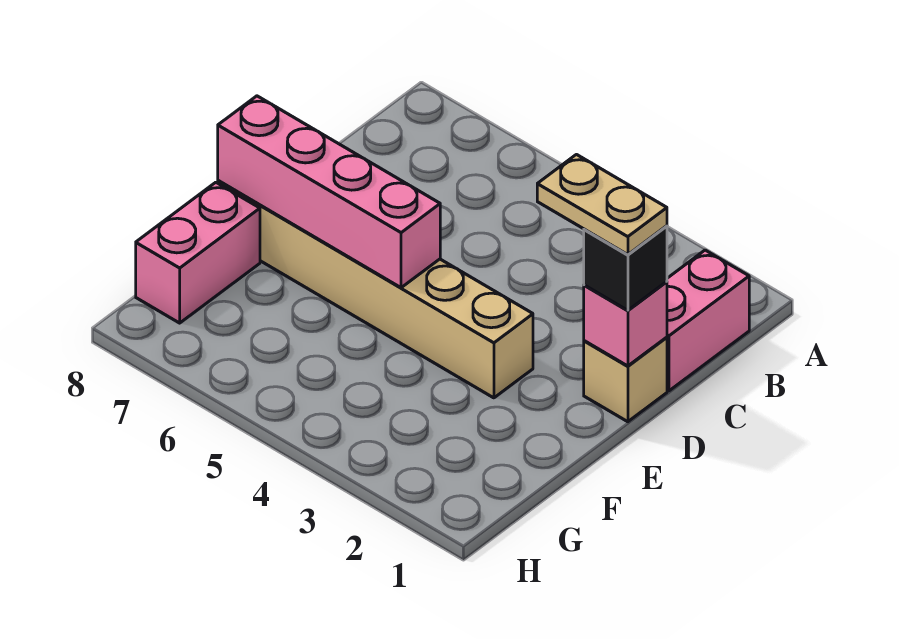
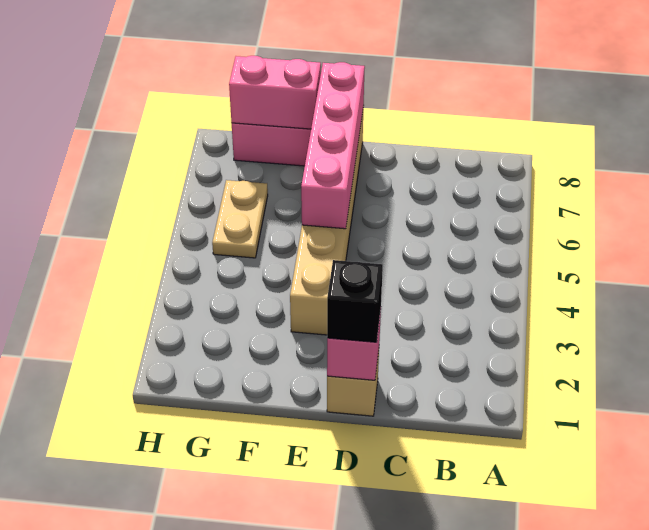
pink brick B1:C1 level 1 -> pink brick F8:G8 level 2
tan plate D1:D2 level 4 -> tan plate G5:G6 level 1

